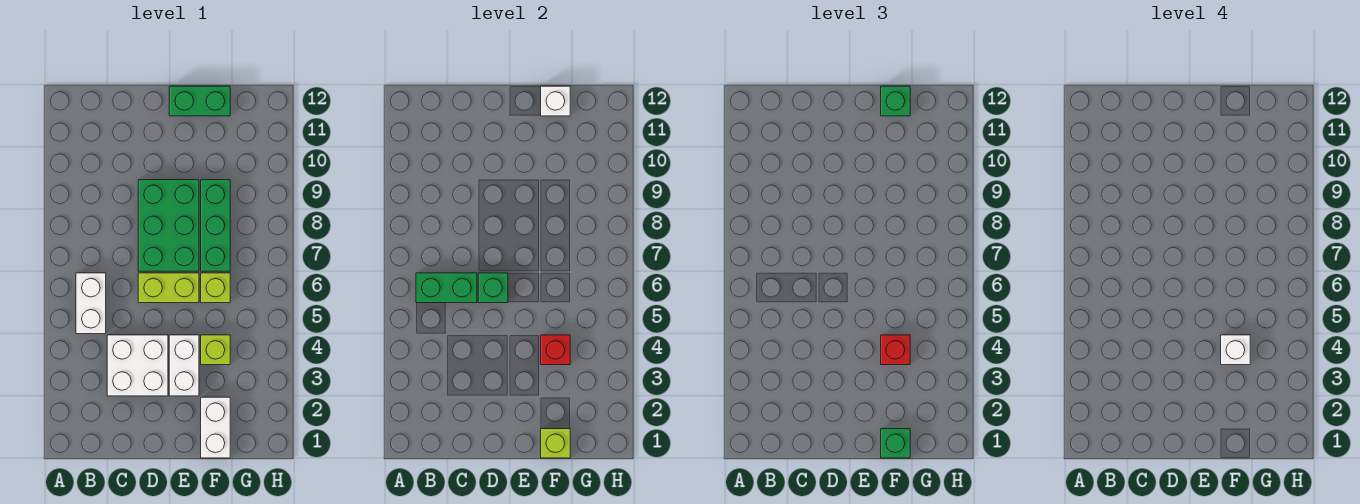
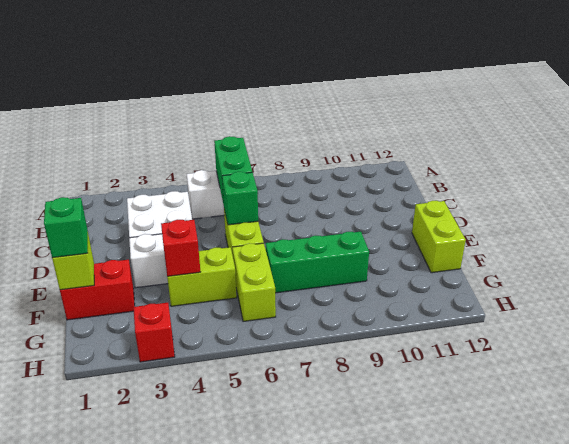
green brick D7:E9 level 1 -> none
green brick E12:F12 level 1 -> lime brick E12:F12 level 1
white brick F1:F2 level 1 -> red brick F1:F2 level 1
lime brick F4 level 1 -> lime brick F4:F5 level 1
red brick F4 level 3 -> red brick H3 level 1
white brick F4 level 4 -> none
lime brick F6 level 1 -> lime brick F6:G6 level 1
white brick F12 level 2 -> none
green brick F12 level 3 -> none

